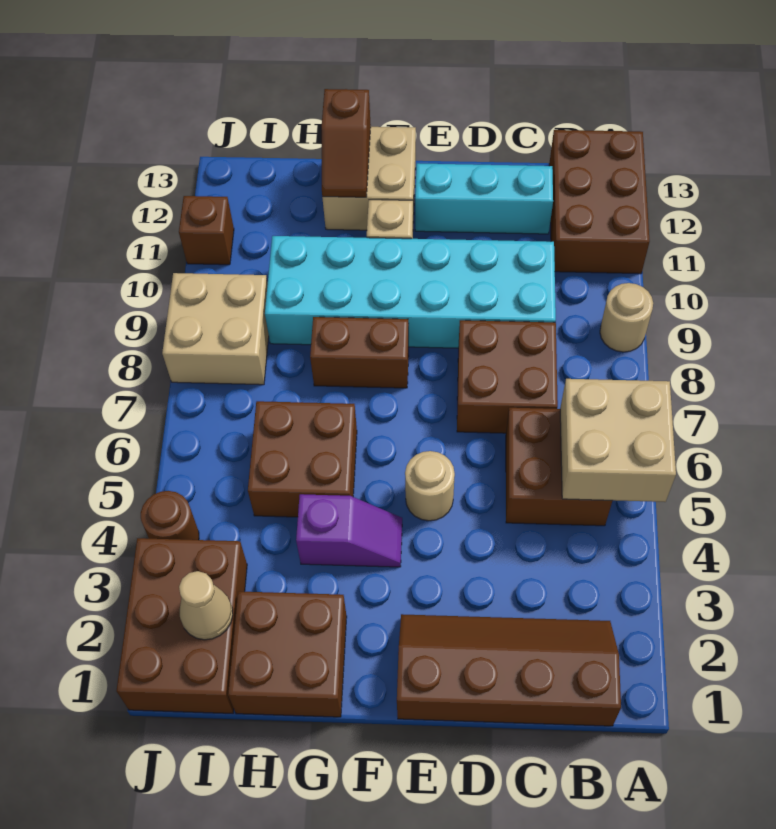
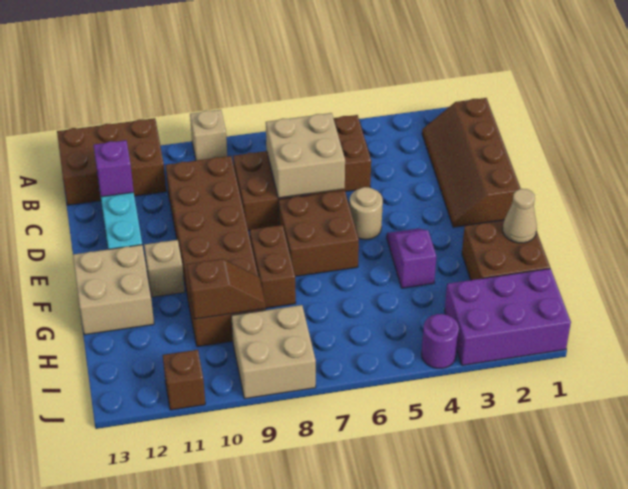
tan brick A5:B6 level 2 -> tan brick C6:D7 level 2
tan round brick A9 level 1 -> tan brick A9 level 1
cyan brick C9:H10 level 1 -> brown brick C9:H10 level 1
none -> purple brick C12 level 2
brown brick G5:H6 level 1 -> brown brick E6:F7 level 1
brown slope G12:G13 level 2 top 13 -> brown slope H9:H10 level 2 top 10
brown brick I1:J3 level 1 -> purple brick I1:J3 level 1
tan cone I2 level 2 -> tan cone G1 level 2
brown round brick J4 level 1 -> purple round brick J4 level 1

